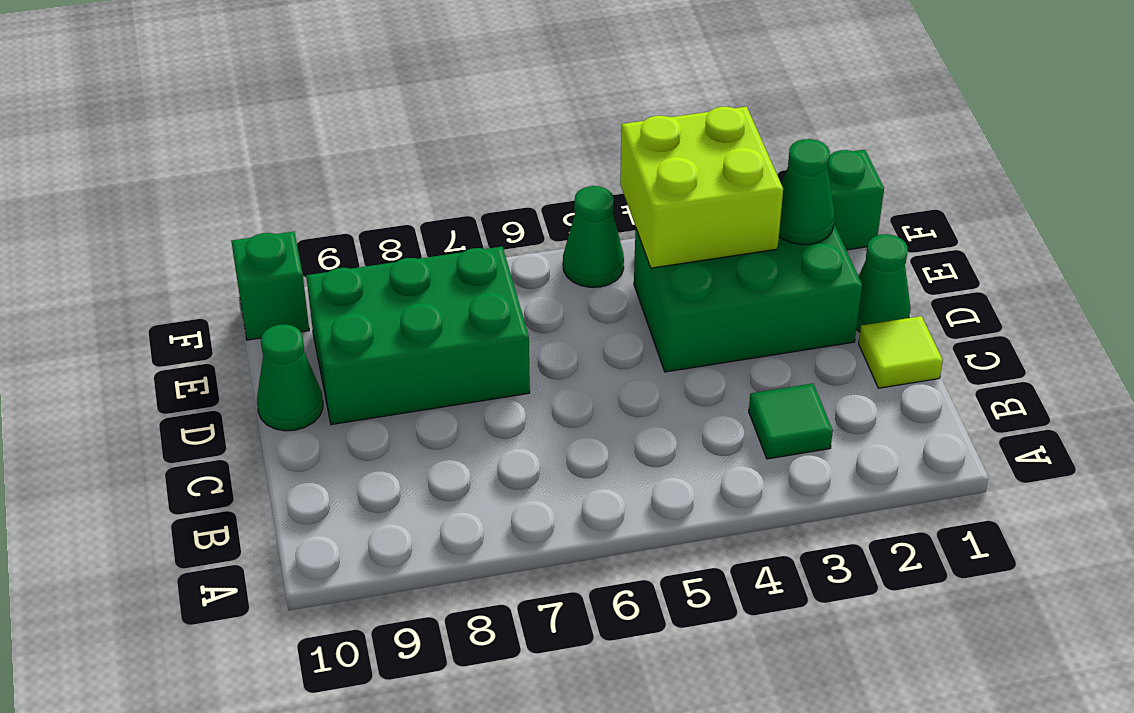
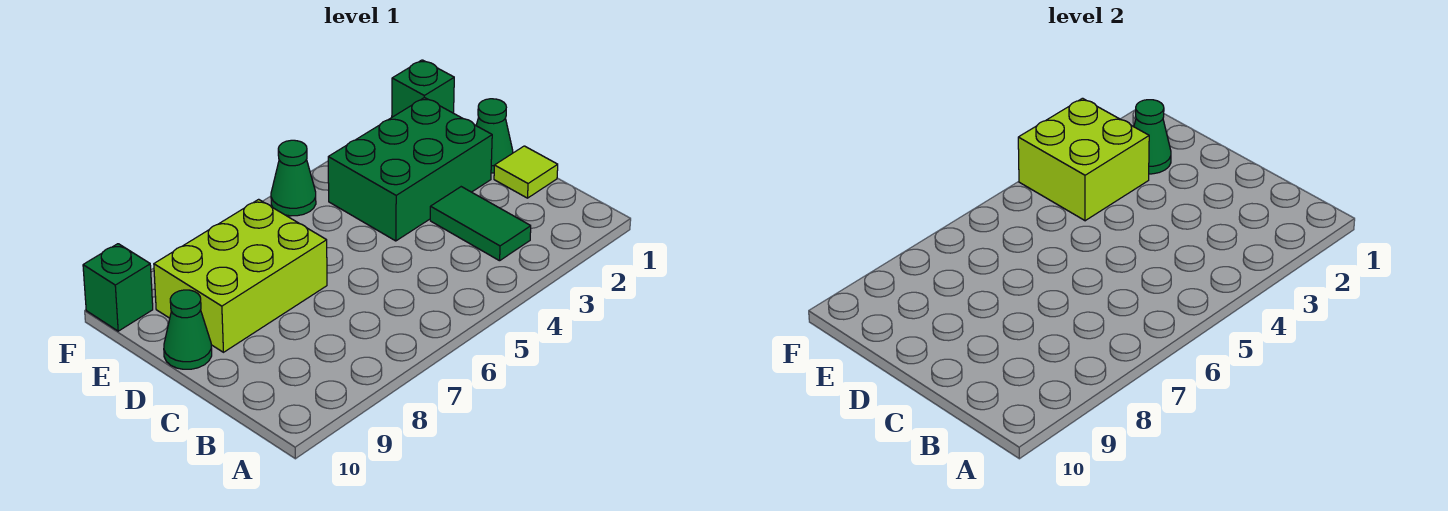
green tile B3 level 1 -> green tile B3:C3 level 1
green brick D7:E9 level 1 -> lime brick D7:E9 level 1

